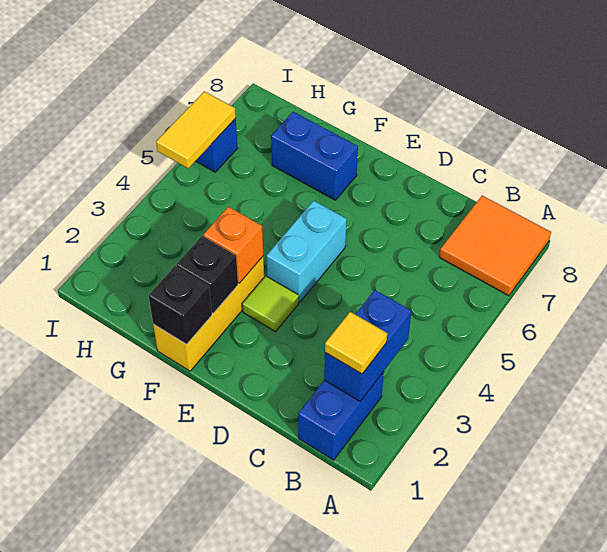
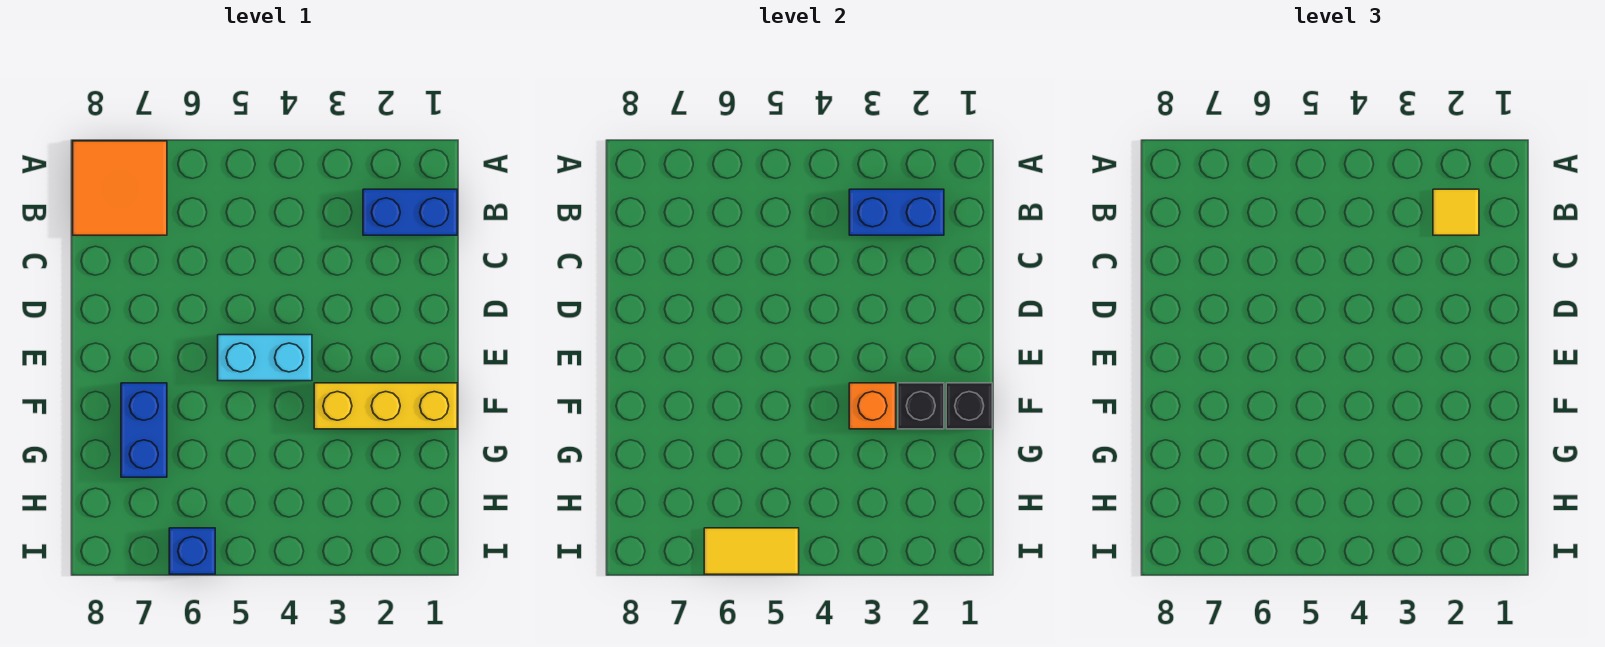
lime tile E3 level 1 -> none

